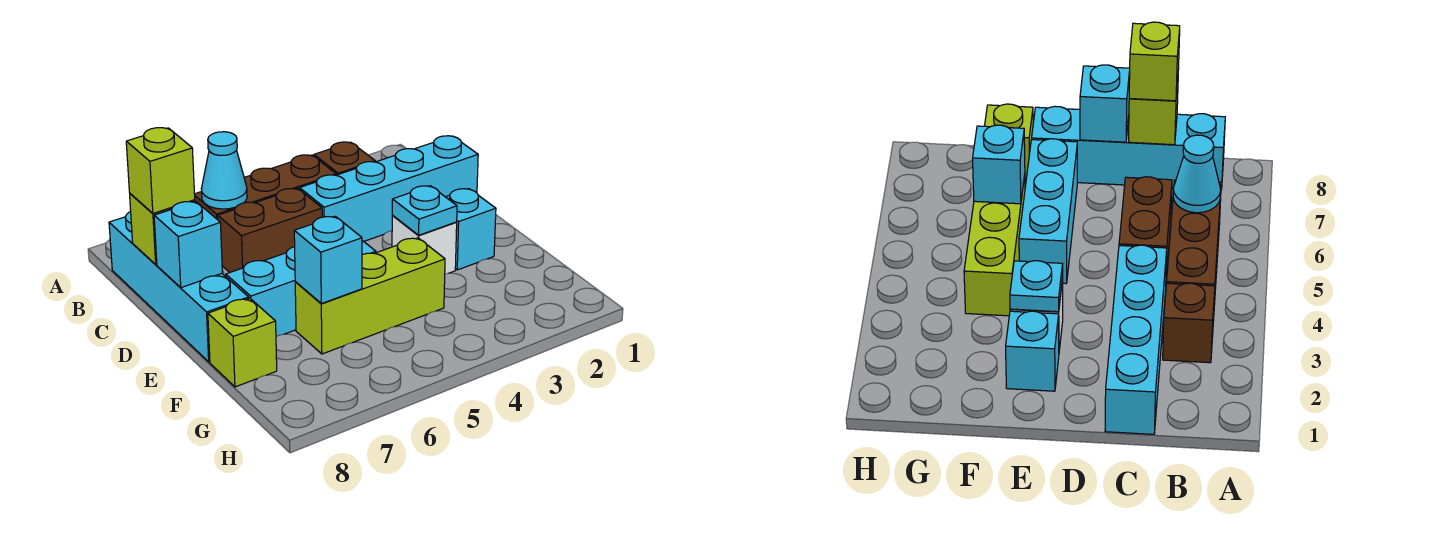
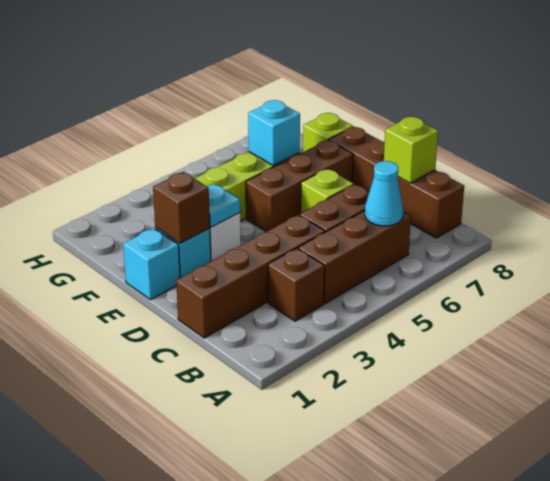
cyan brick B8:E8 level 1 -> brown brick B8:E8 level 1
cyan brick C1:C4 level 1 -> brown brick C1:C4 level 1
lime brick C8 level 3 -> lime brick D6 level 1
cyan brick D8 level 2 -> cyan brick E1 level 1
none -> brown brick E2 level 2
cyan brick E5:E7 level 1 -> brown brick E5:E7 level 1

